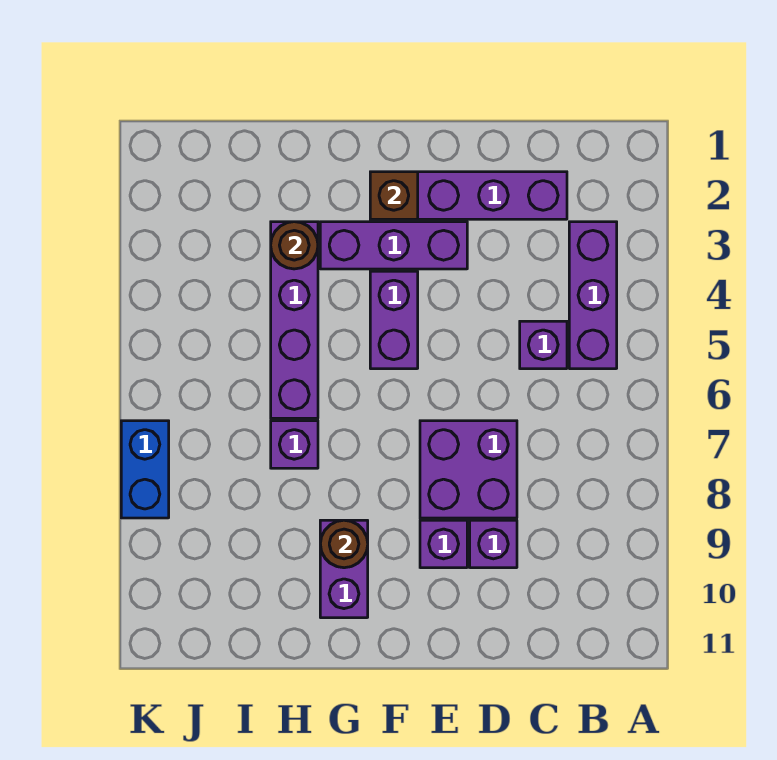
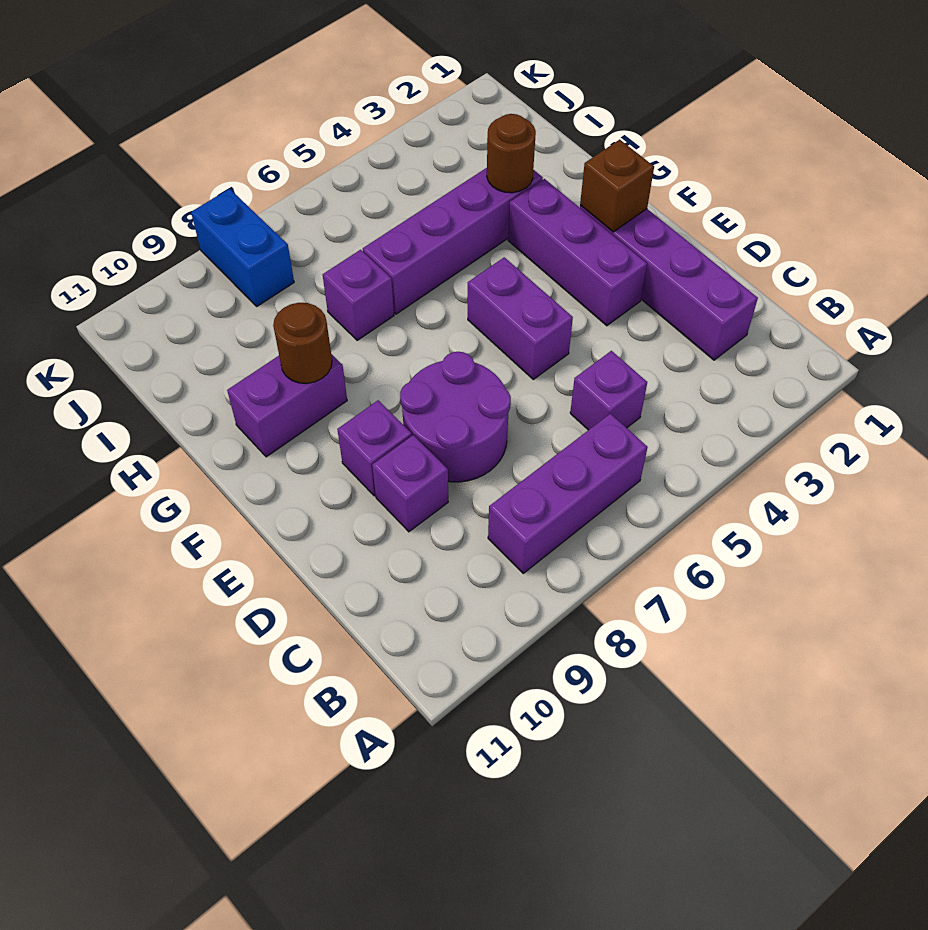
purple brick B3:B5 level 1 -> purple brick B6:B8 level 1
purple brick D7:E8 level 1 -> purple round brick D7:E8 level 1
purple brick F4:F5 level 1 -> purple brick E5:F5 level 1
blue brick K7:K8 level 1 -> blue brick J8:K8 level 1

